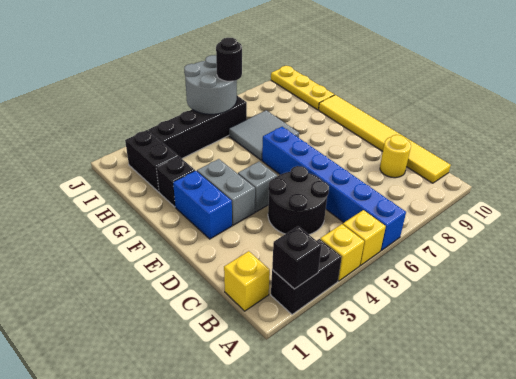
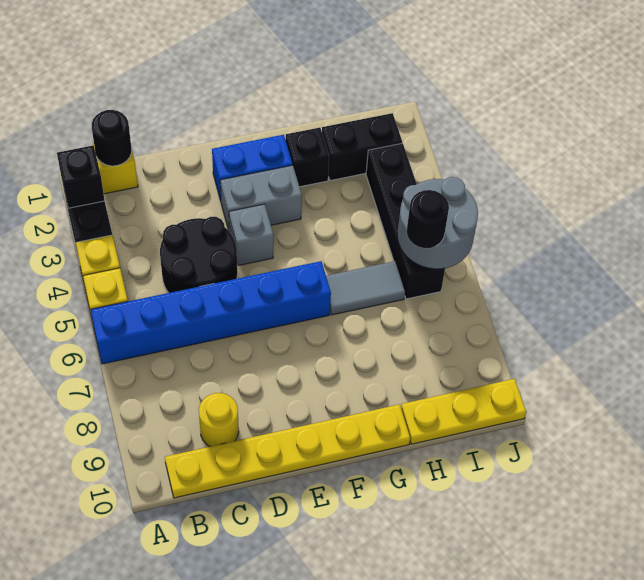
none -> black round brick B1 level 2
yellow tile B10:G10 level 1 -> yellow plate B10:G10 level 1
grey tile G6:H7 level 1 -> grey tile G6:H6 level 1

